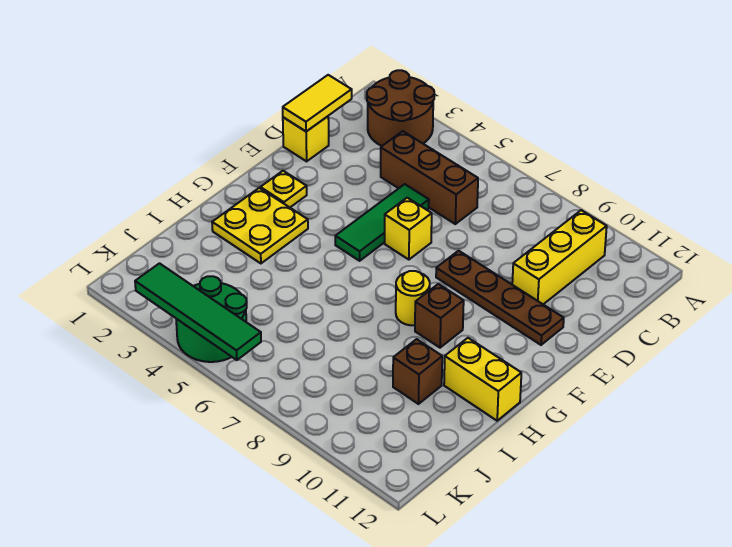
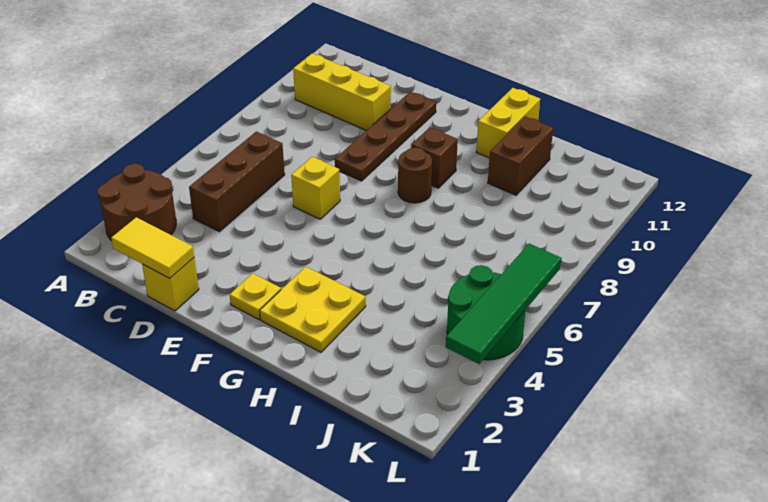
green tile D5:F5 level 1 -> none
yellow round brick G8 level 1 -> brown round brick G8 level 1
brown brick I10 level 1 -> brown brick I10:I11 level 1

